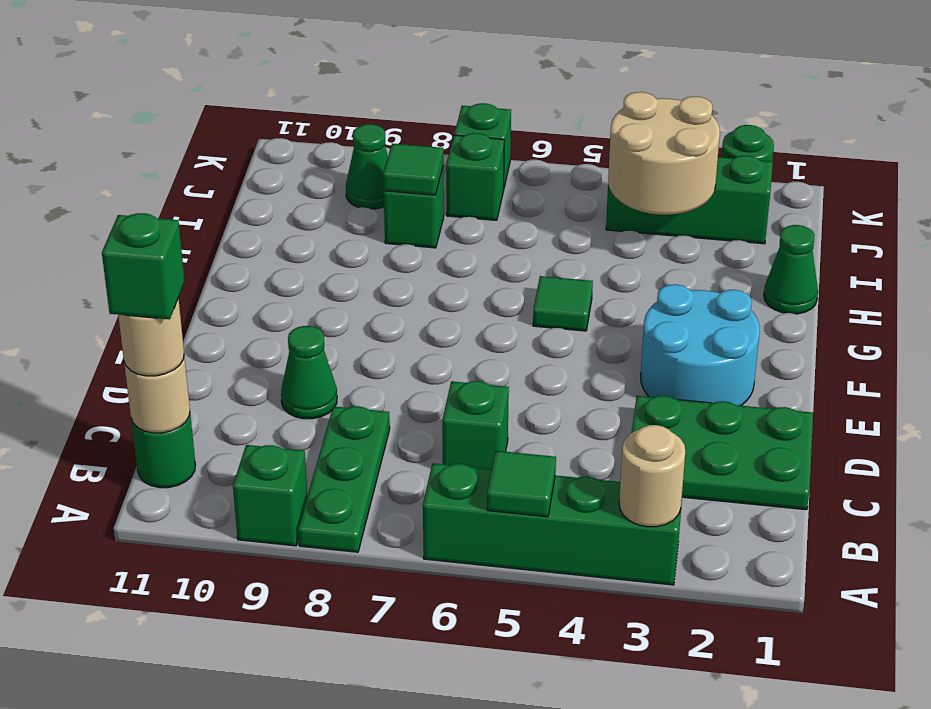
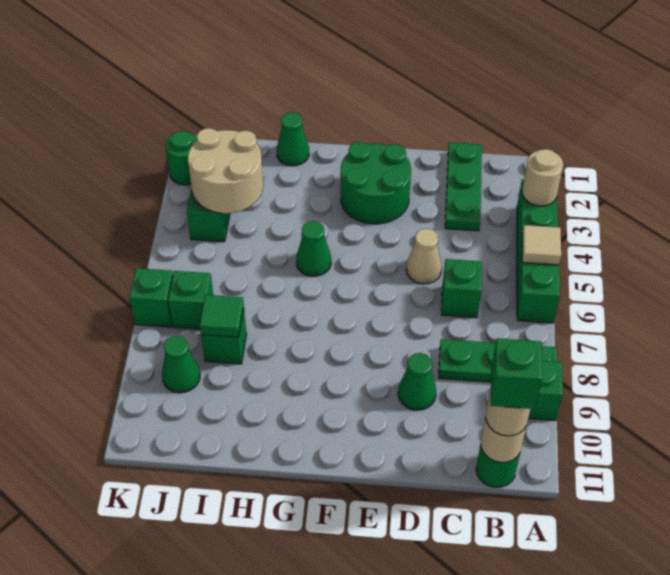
green tile A5 level 2 -> tan tile A5 level 2
green plate C1:D3 level 1 -> green plate C1:C3 level 1
none -> tan cone D5 level 1
cyan round brick E2:F3 level 1 -> green round brick E2:F3 level 1
green tile G5 level 1 -> green cone G5 level 1

